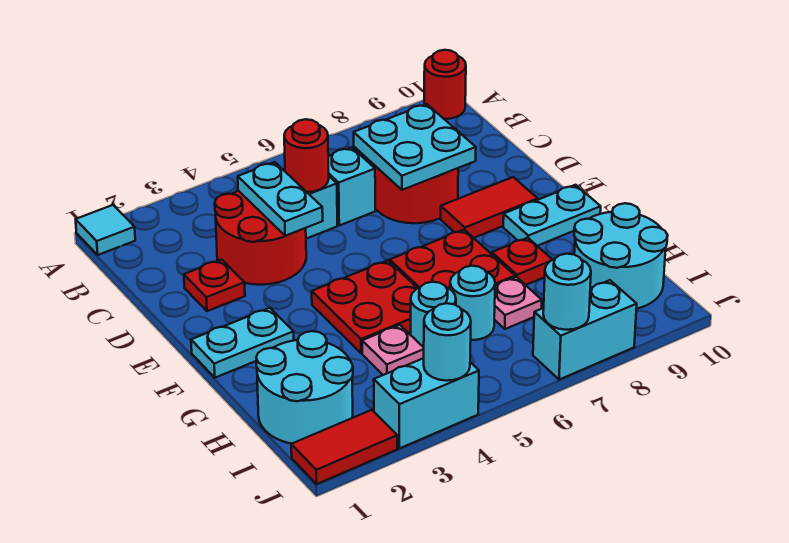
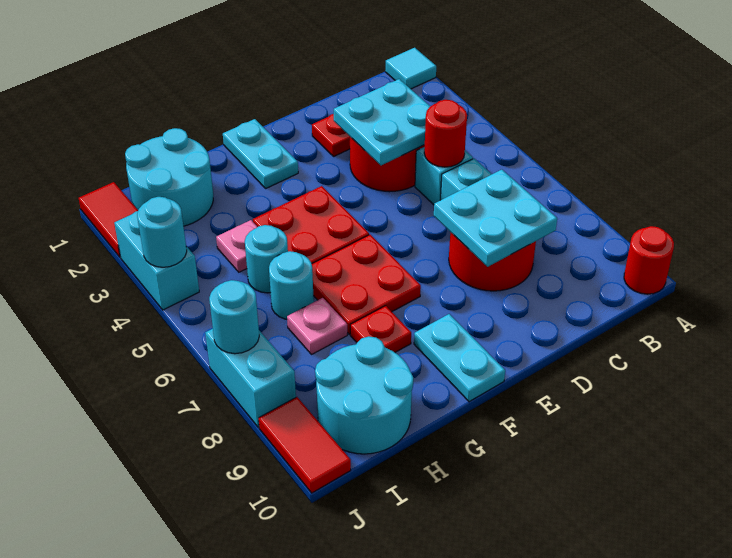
cyan plate C4:D4 level 2 -> cyan plate C3:D4 level 2
red tile E8:E9 level 1 -> red tile J9:J10 level 1

